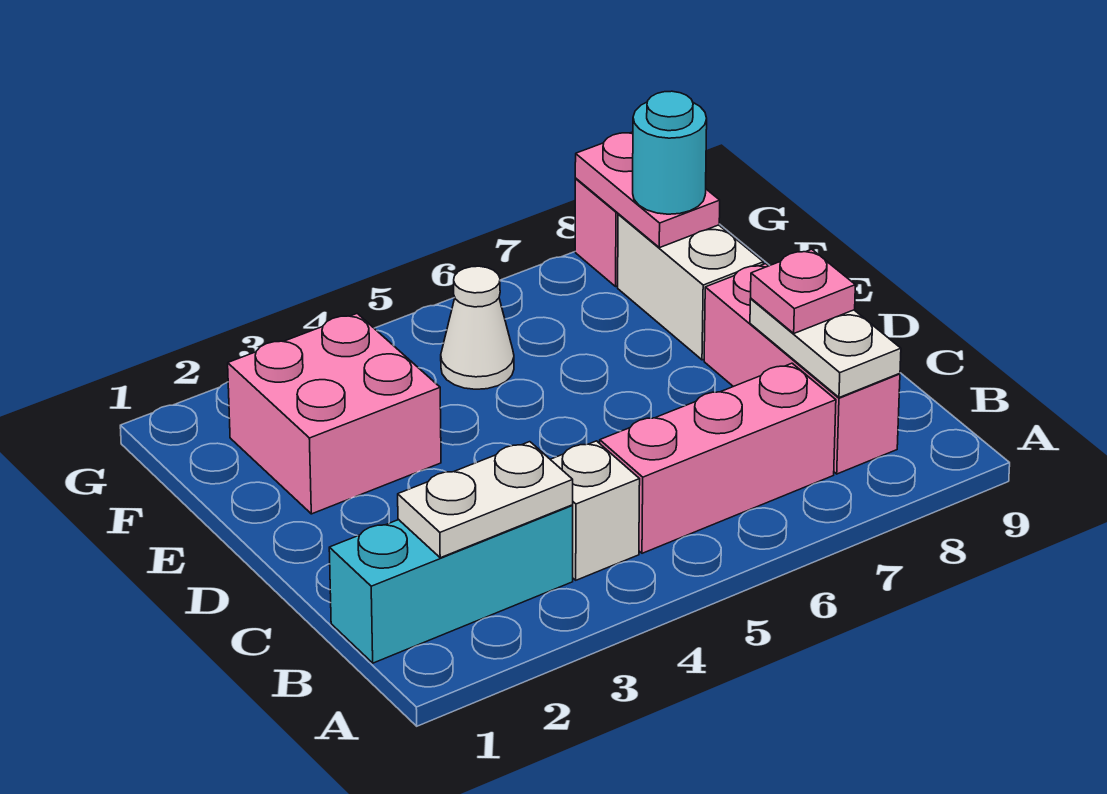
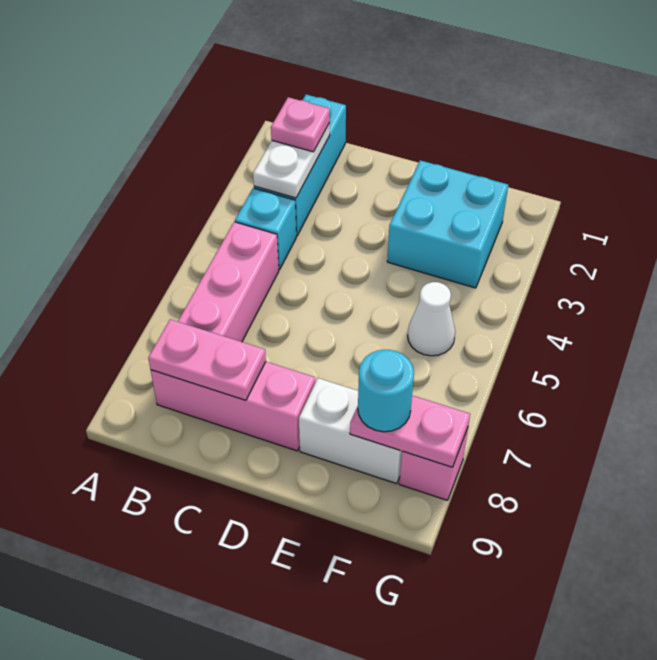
white brick B4 level 1 -> cyan brick B4 level 1
white plate B8:C8 level 2 -> pink plate B8:C8 level 2
pink plate C8 level 3 -> pink plate B2 level 3
pink brick E2:F3 level 1 -> cyan brick E2:F3 level 1

